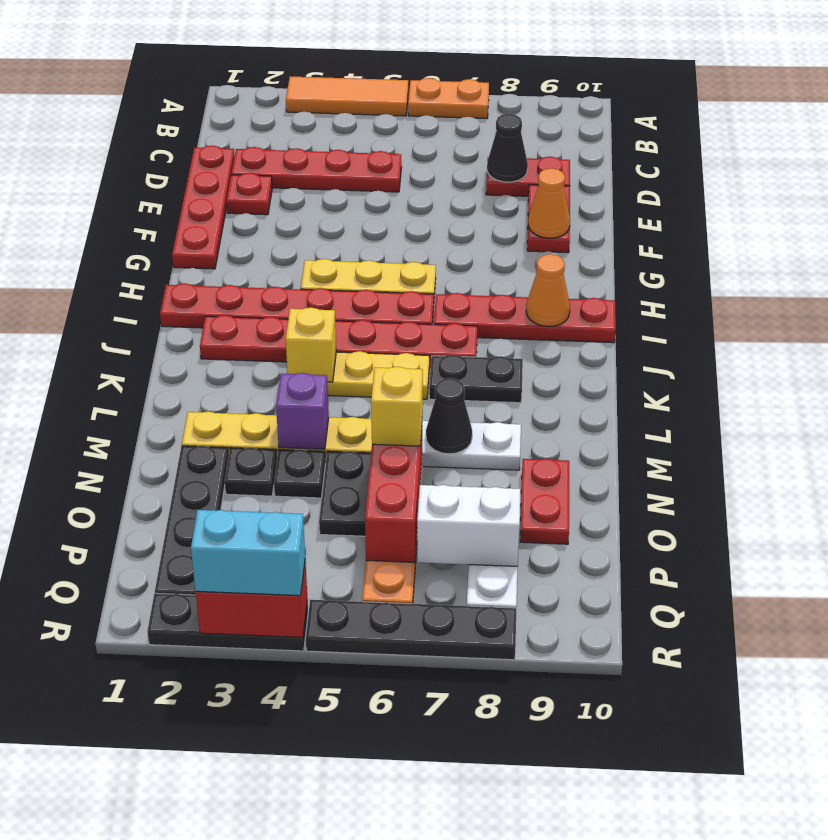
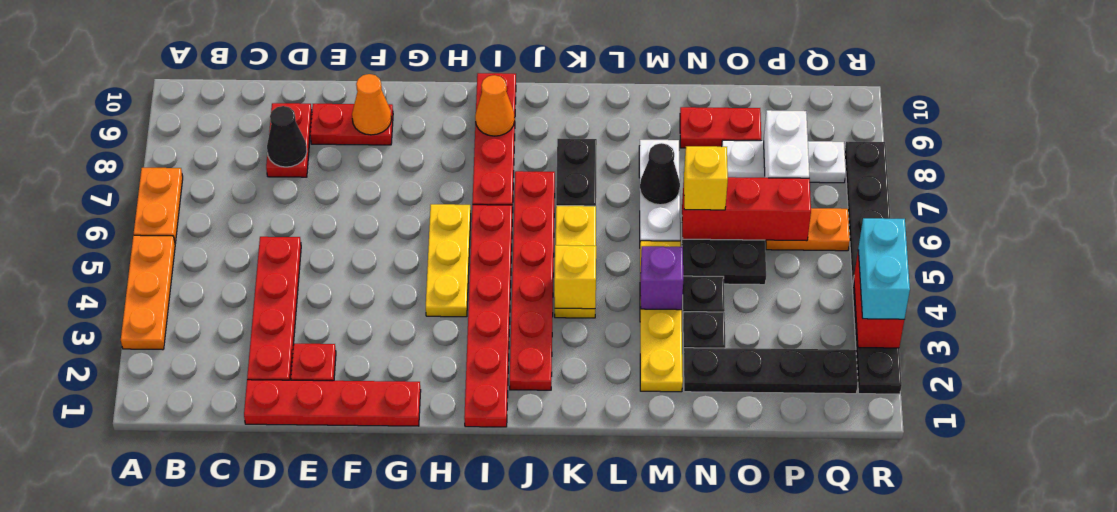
orange tile A3:A5 level 1 -> orange plate A3:A5 level 1

